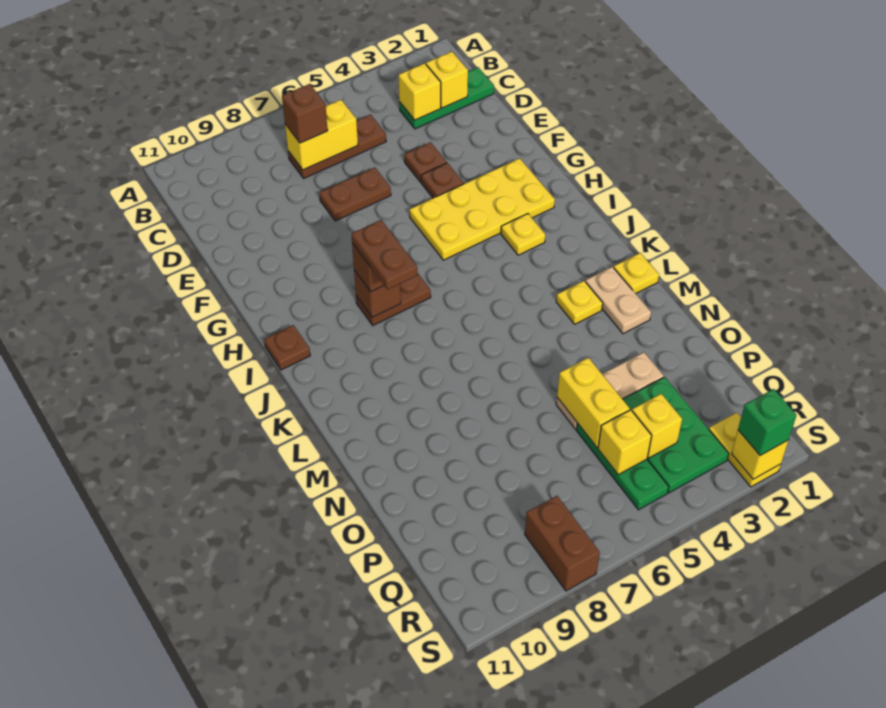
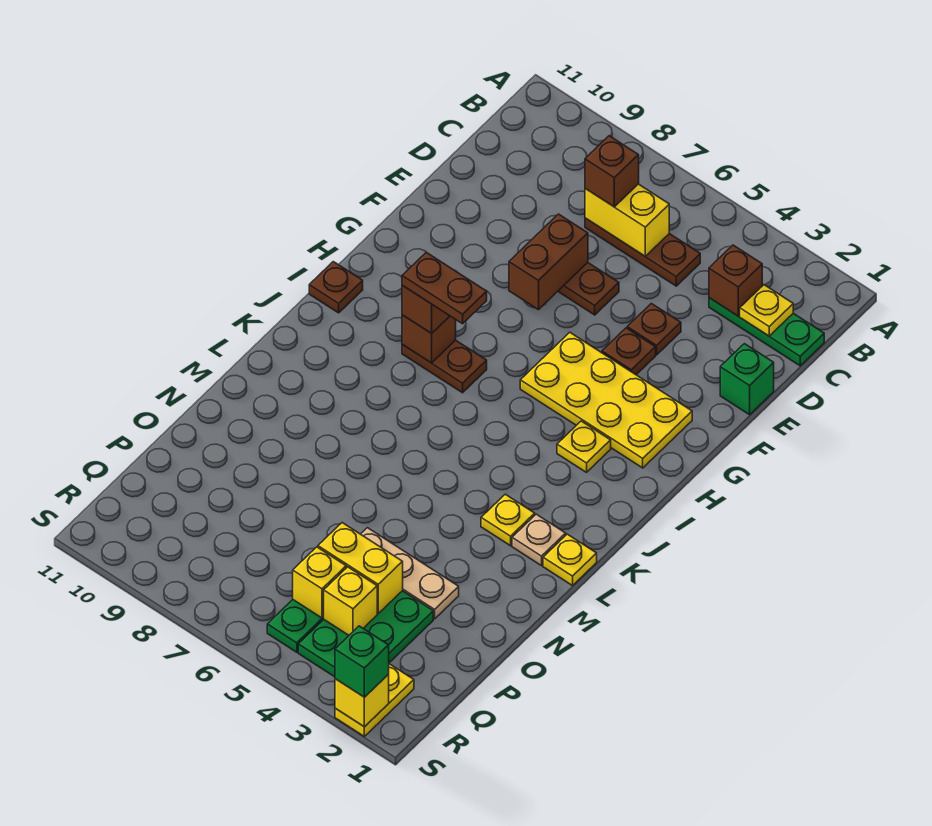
yellow brick C2 level 2 -> yellow plate C2 level 2
yellow brick C3 level 2 -> brown brick C3 level 2
none -> green brick E1 level 1
brown plate I8:J8 level 4 -> brown plate I7:I8 level 4
tan plate L2:M2 level 1 -> tan plate L2 level 1
yellow brick O5:P5 level 2 -> yellow brick P4:P5 level 2
brown brick R8:S8 level 1 -> brown brick E7:F7 level 2

